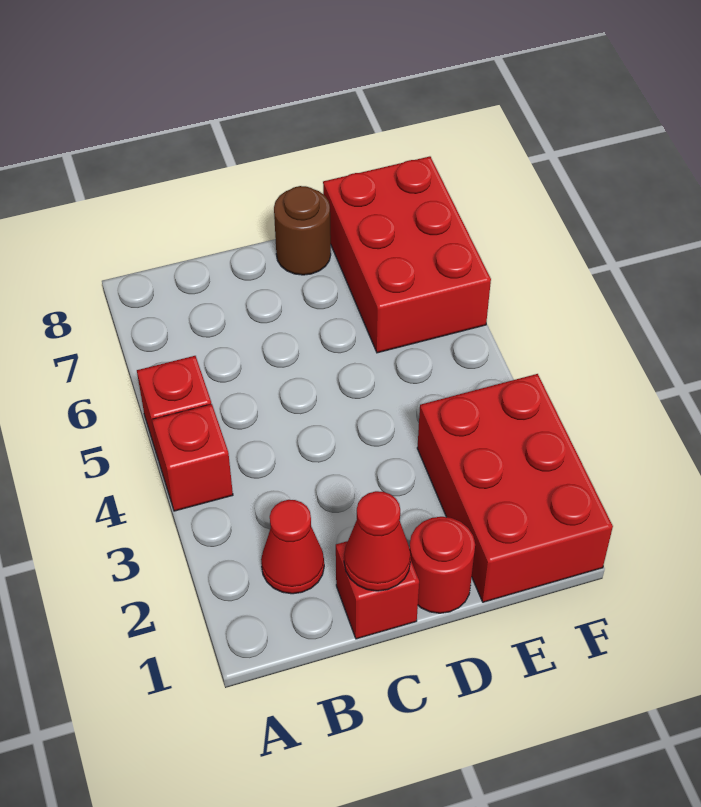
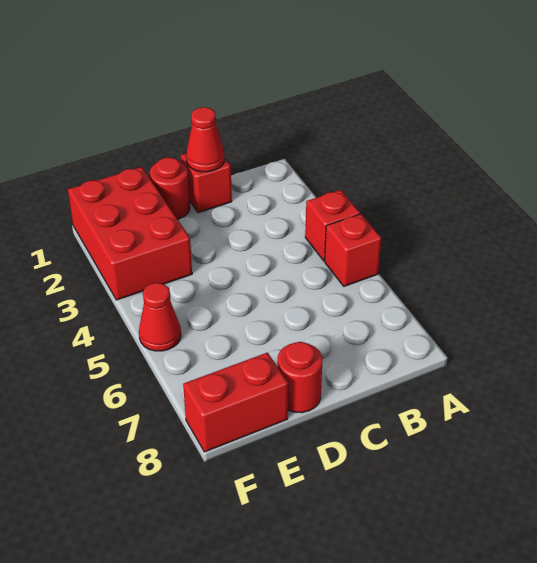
red cone B2 level 1 -> red cone F5 level 1
brown round brick D8 level 1 -> red round brick D8 level 1
red brick E6:F8 level 1 -> red brick E8:F8 level 1

